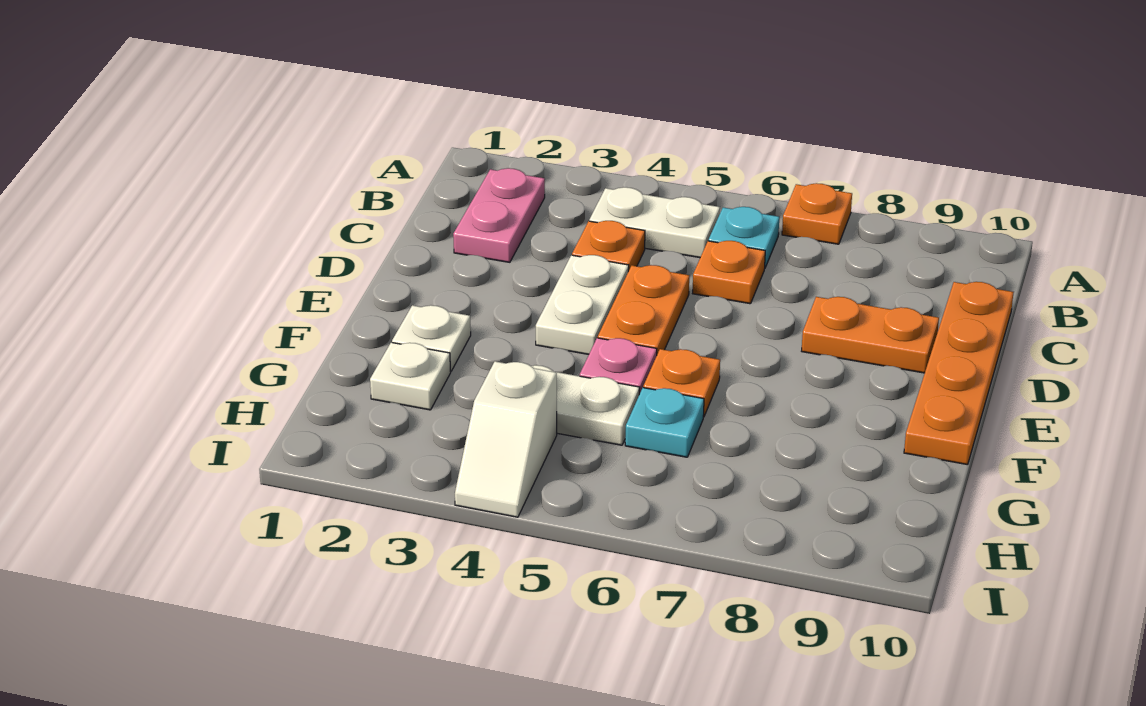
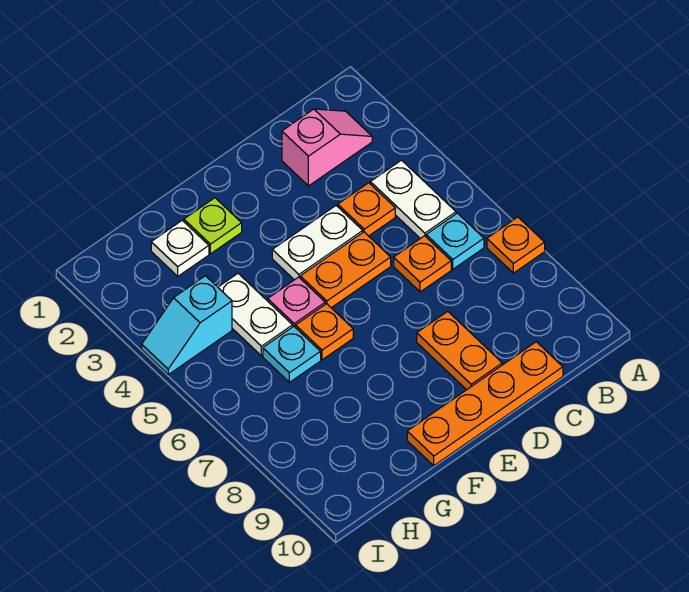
pink plate B2:C2 level 1 -> pink slope B2:C2 level 1 top C
white plate F2 level 1 -> lime plate F2 level 1
white slope H4:I4 level 1 top H -> cyan slope H4:I4 level 1 top H

